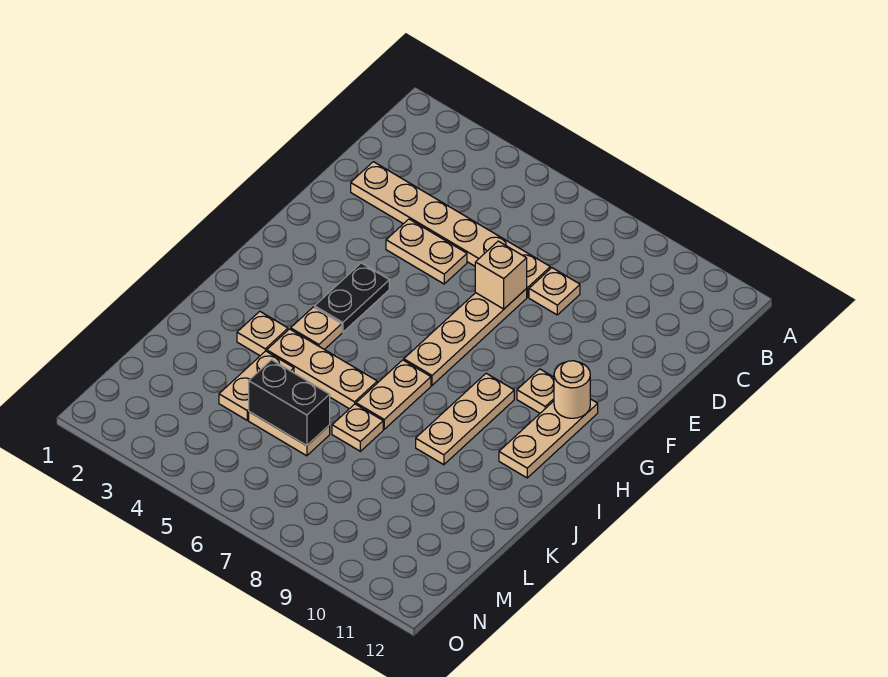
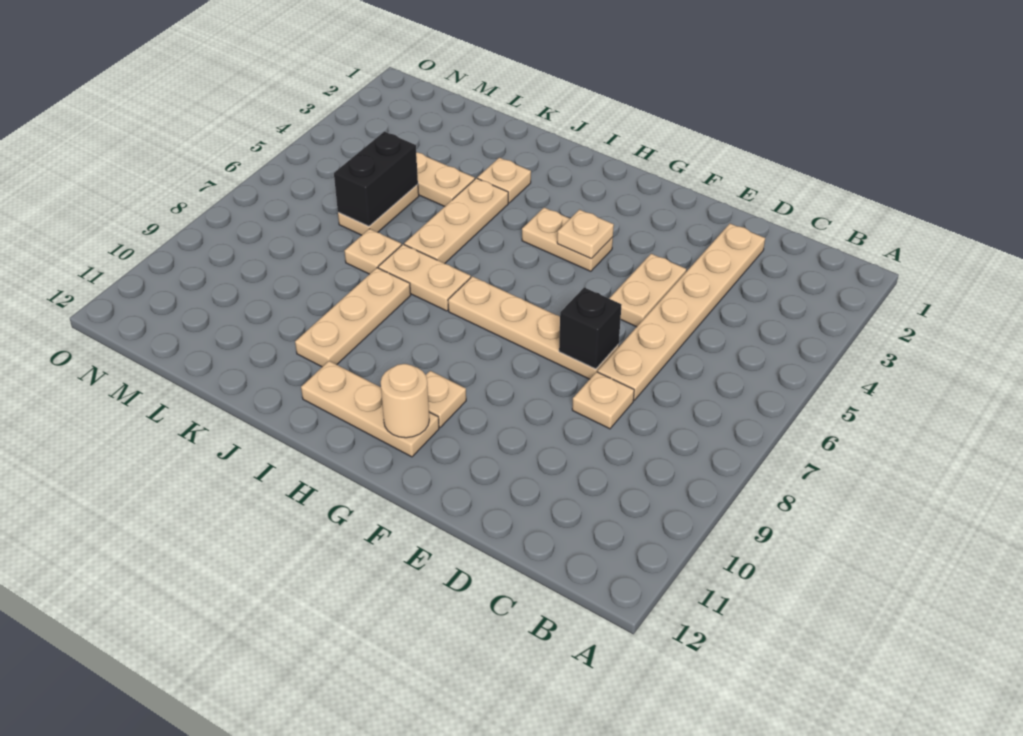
tan brick E7 level 2 -> black brick E7 level 2
black plate G4:H4 level 1 -> tan plate G4:H4 level 1
tan plate H9:J9 level 1 -> tan plate J8:J10 level 1
tan plate I4 level 1 -> tan plate G4 level 2

